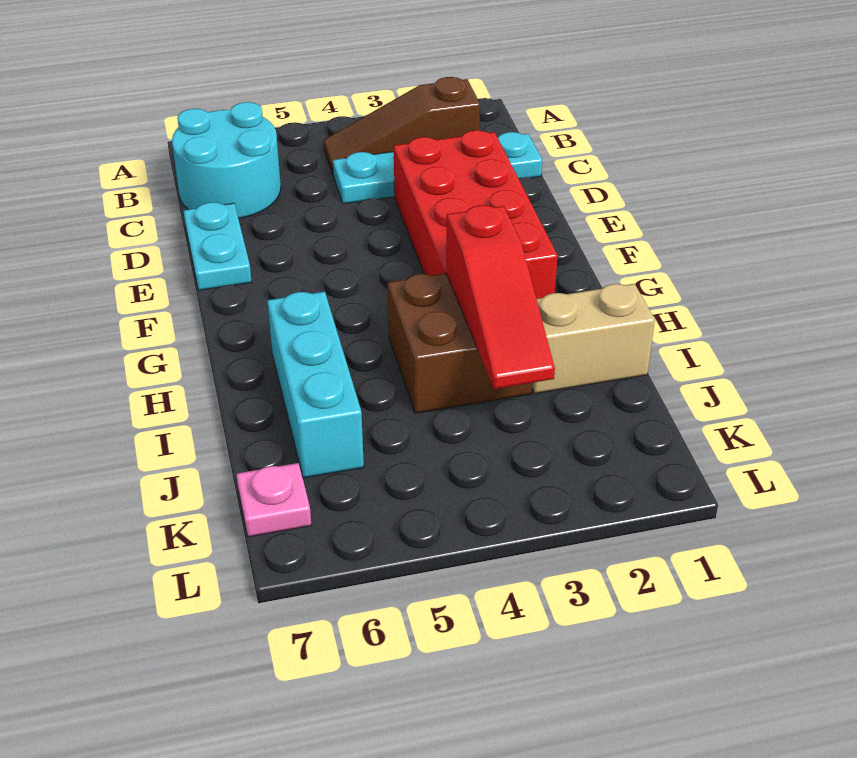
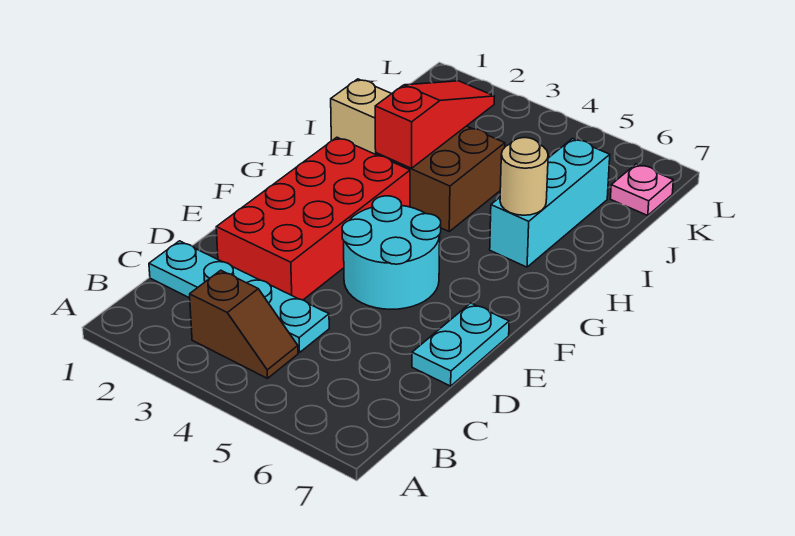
brown slope B2:B4 level 1 top 2 -> brown slope B3:B4 level 1 top 3
cyan round brick B6:C7 level 1 -> cyan round brick E4:F5 level 1
none -> tan round brick H6 level 2

